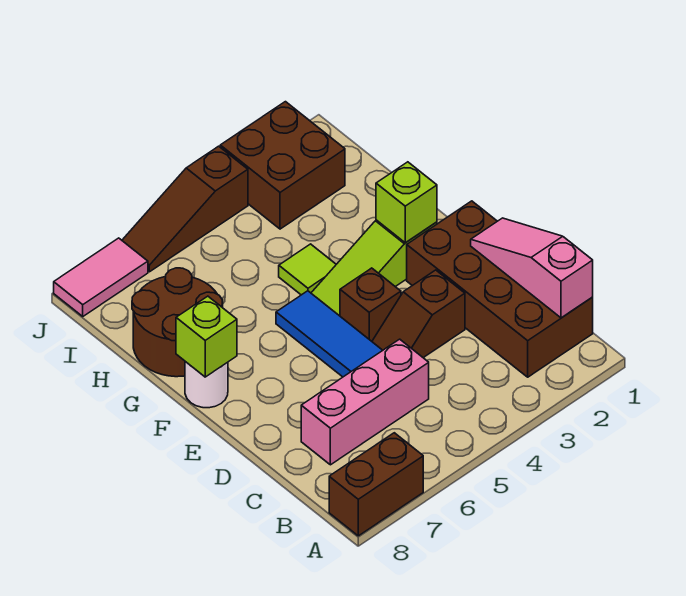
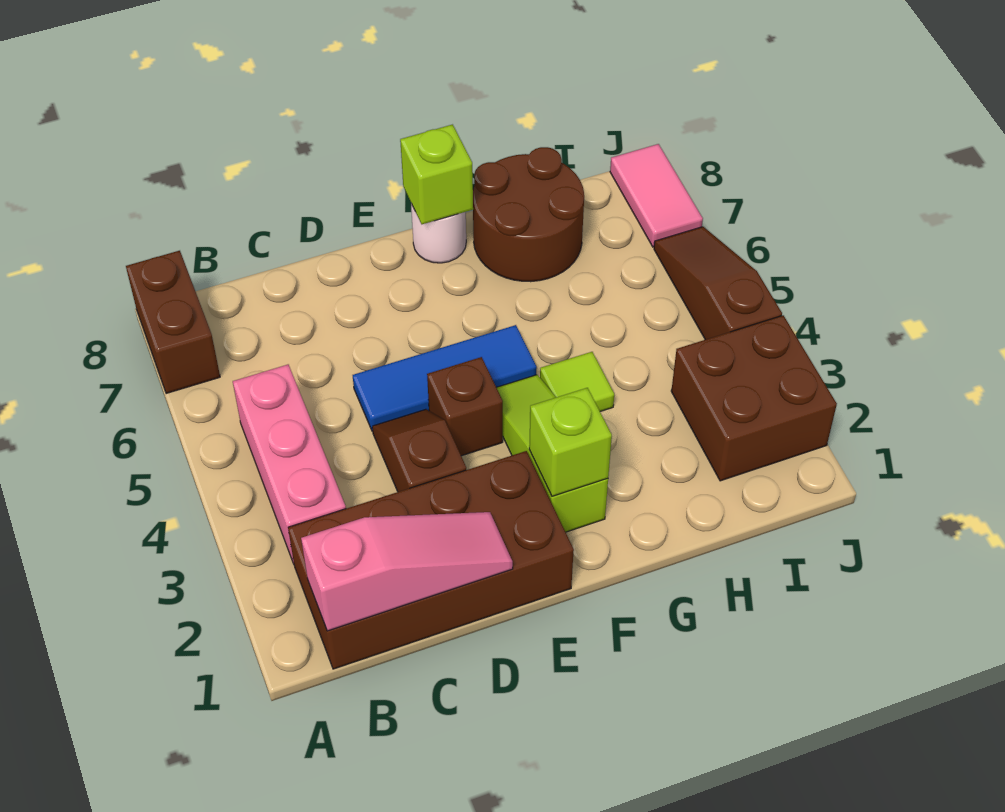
pink brick C5:C7 level 1 -> pink brick B3:B5 level 1

